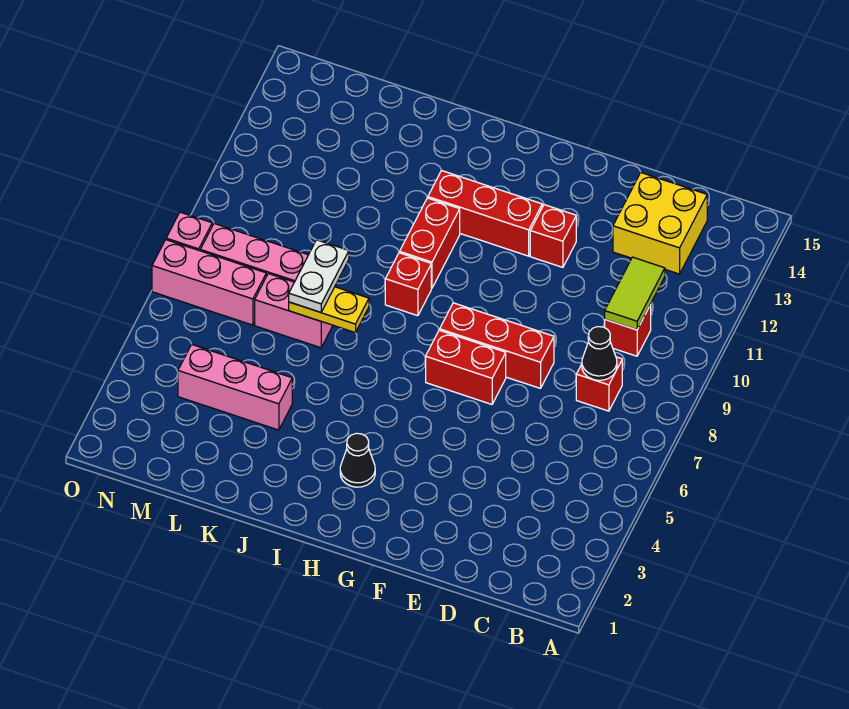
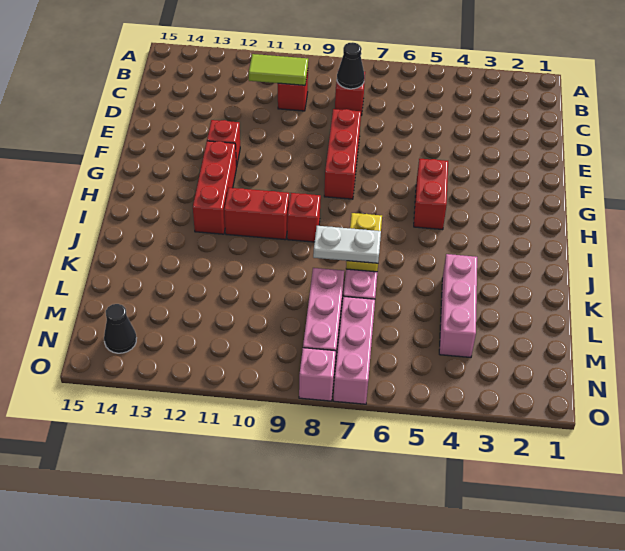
yellow brick C13:D14 level 1 -> none
red brick F7:G7 level 1 -> red brick G5:H5 level 1
black cone H3 level 1 -> black cone N14 level 1

